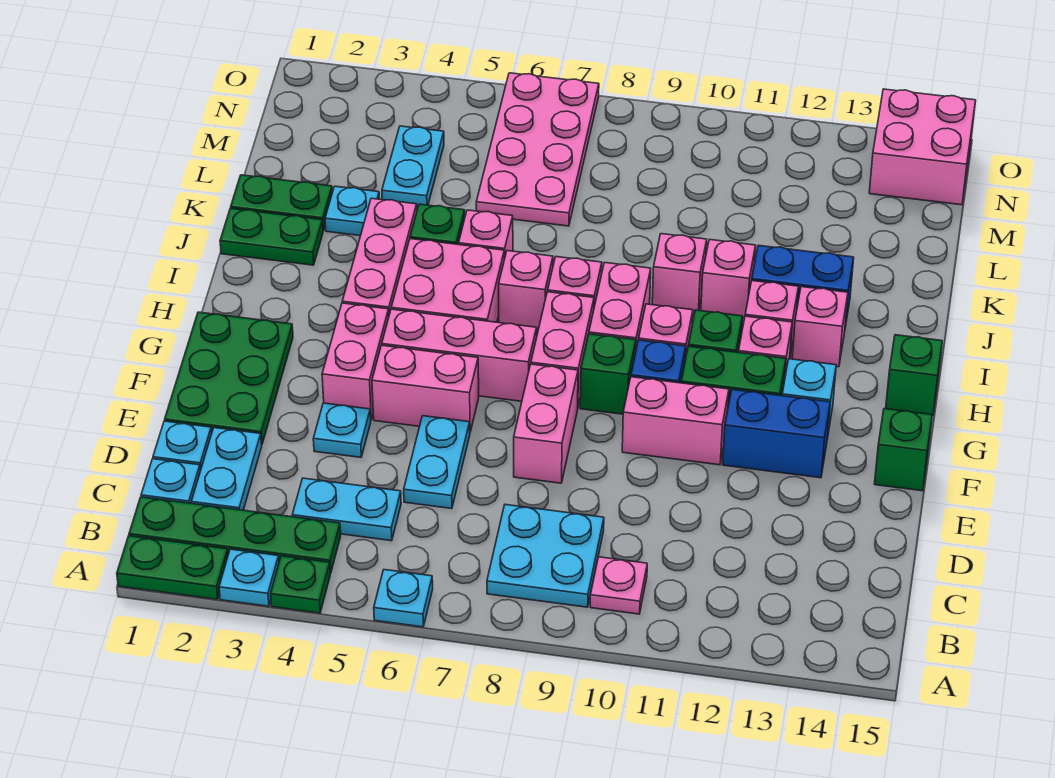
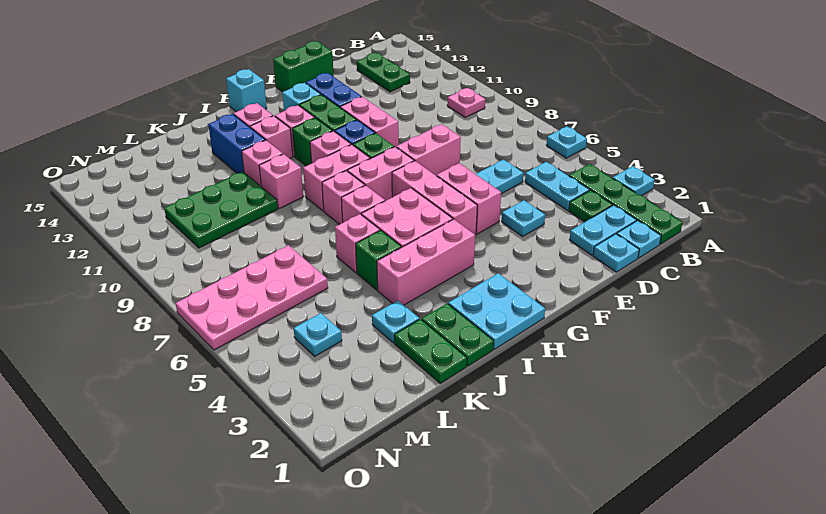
green plate A1:A2 level 1 -> green plate C13:C14 level 1
green plate A4 level 1 -> green plate C3 level 1
cyan plate B8:C9 level 1 -> cyan plate H1:I2 level 1
green plate E1:G2 level 1 -> green plate K10:M11 level 1
pink brick F4:G4 level 1 -> none
green brick F15 level 1 -> green brick E15:F15 level 1
green brick H15 level 1 -> cyan brick H15 level 1
cyan plate L4:M4 level 1 -> cyan plate M4 level 1
pink brick N14:O15 level 1 -> none

